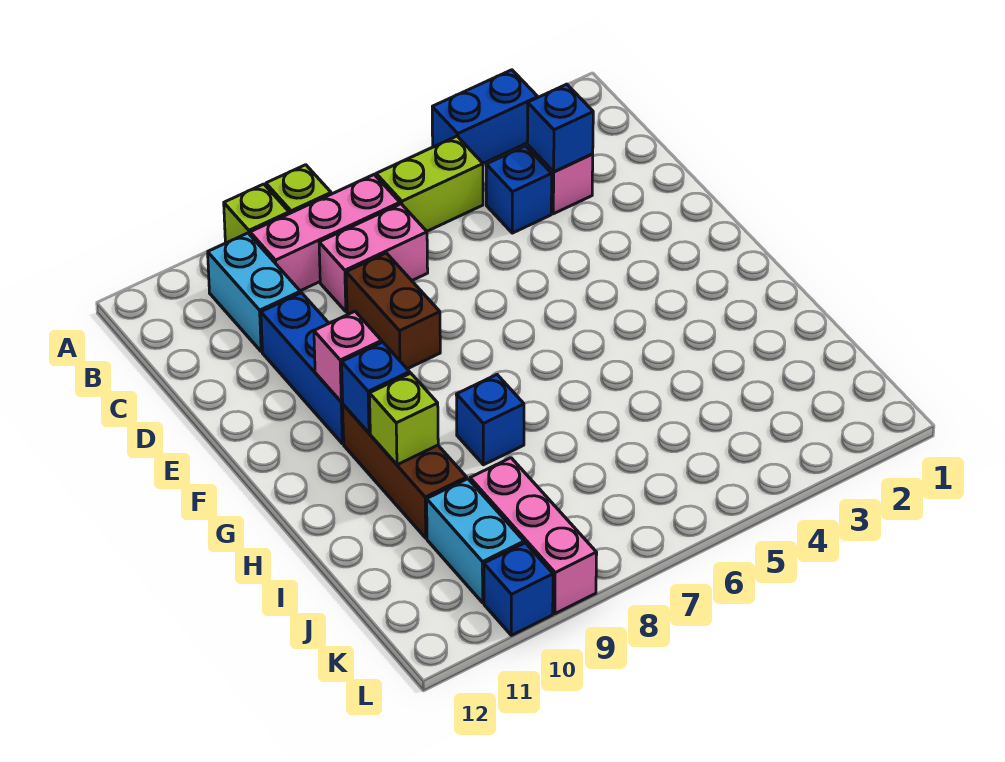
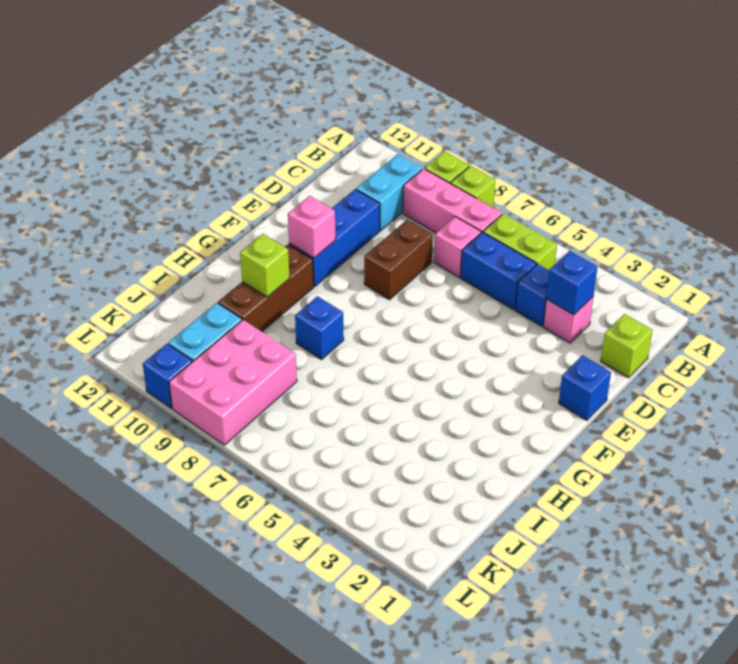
blue brick A3:A4 level 1 -> blue brick C5:C6 level 1
none -> lime brick C1 level 1
pink brick C7:C8 level 1 -> pink brick C7 level 1
blue brick G10 level 2 -> blue brick E1 level 1
pink brick J9:L9 level 1 -> pink brick J8:L9 level 1

